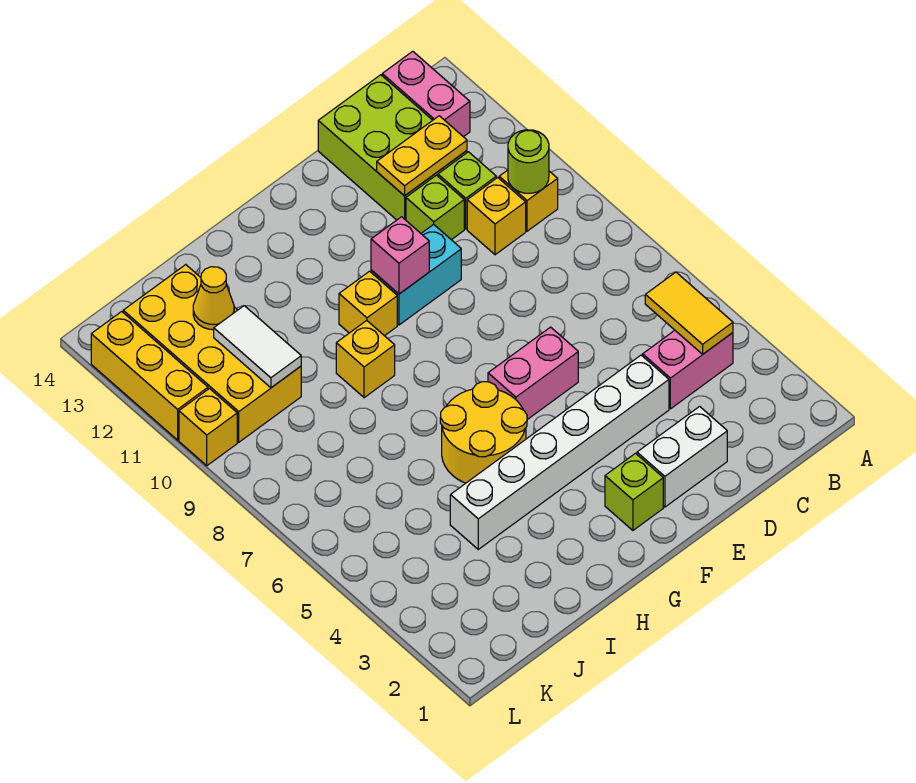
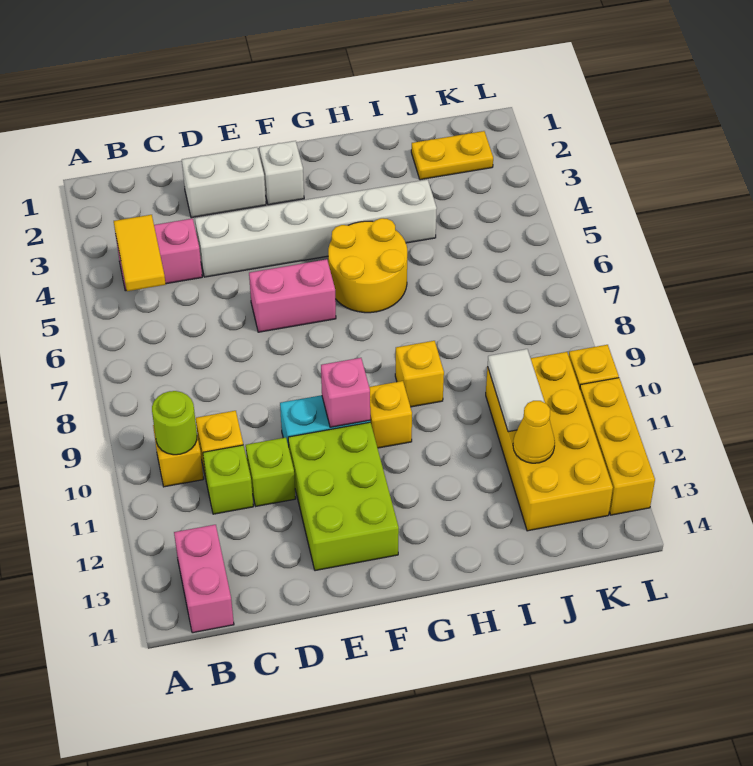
lime brick C12:D14 level 1 -> lime brick E11:F13 level 1
yellow plate C12:D12 level 2 -> yellow plate J2:K2 level 1
lime brick F2 level 1 -> white brick F2 level 1

